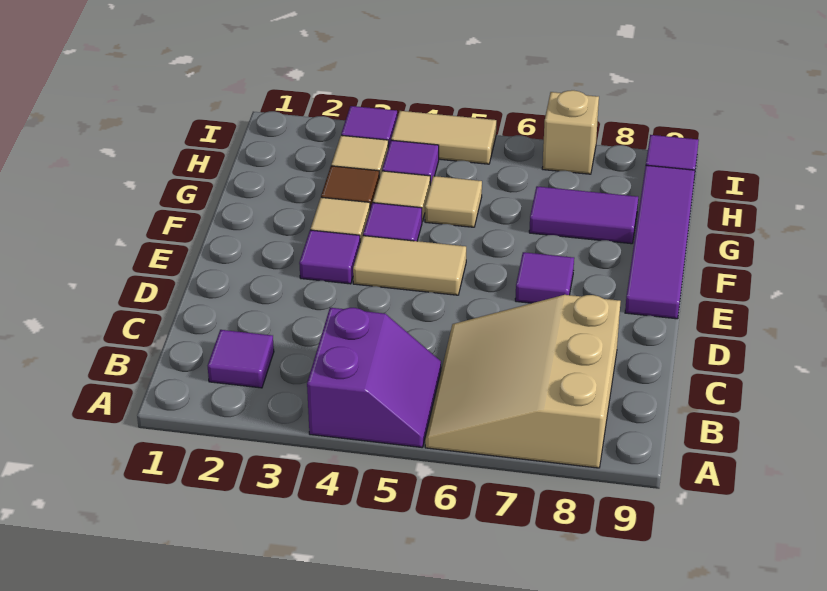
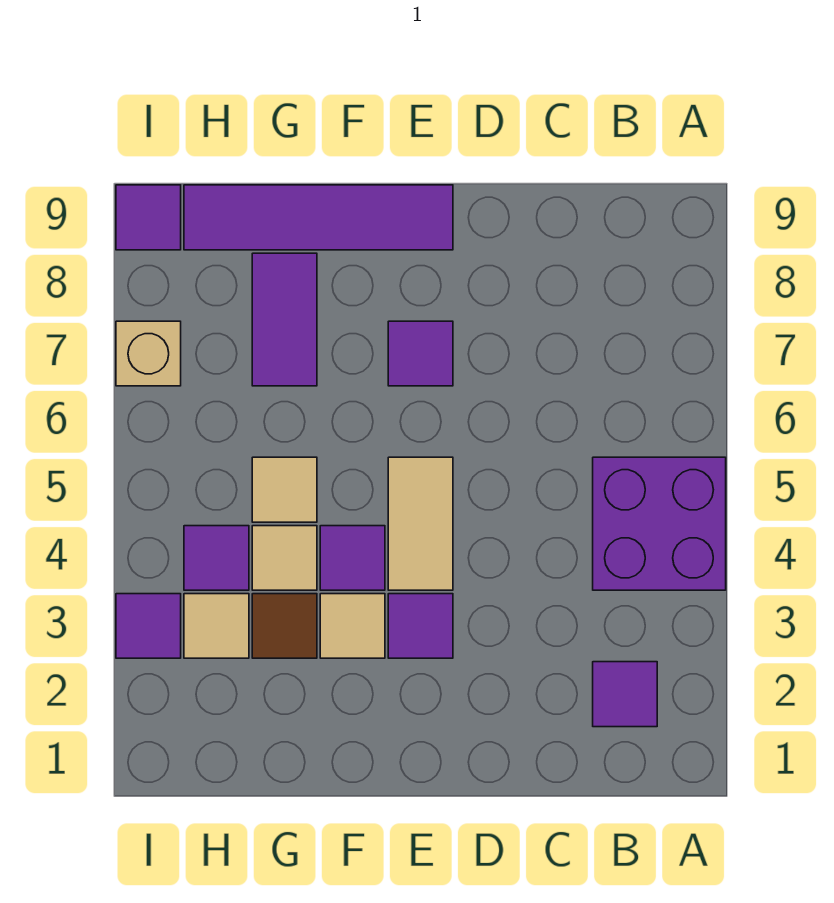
purple slope A4:B5 level 1 top 4 -> purple brick A4:B5 level 1
tan slope A6:C8 level 1 top 8 -> none
tan tile I4:I5 level 1 -> none

